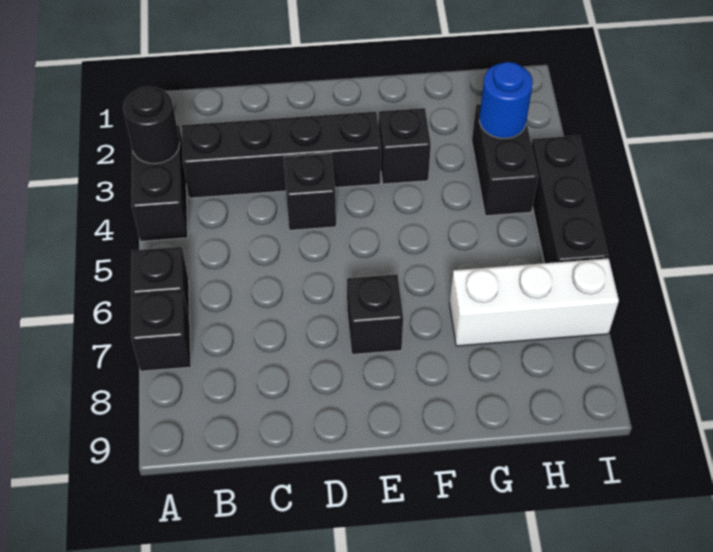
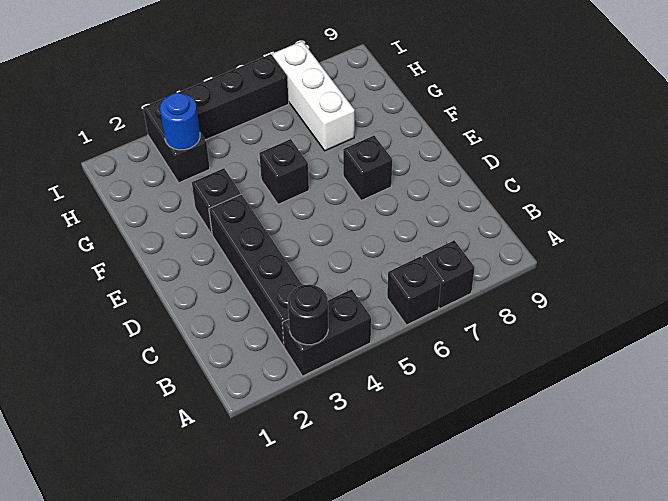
black brick D4 level 1 -> black brick F5 level 1
black brick H3:H4 level 1 -> black brick H3:I3 level 1

